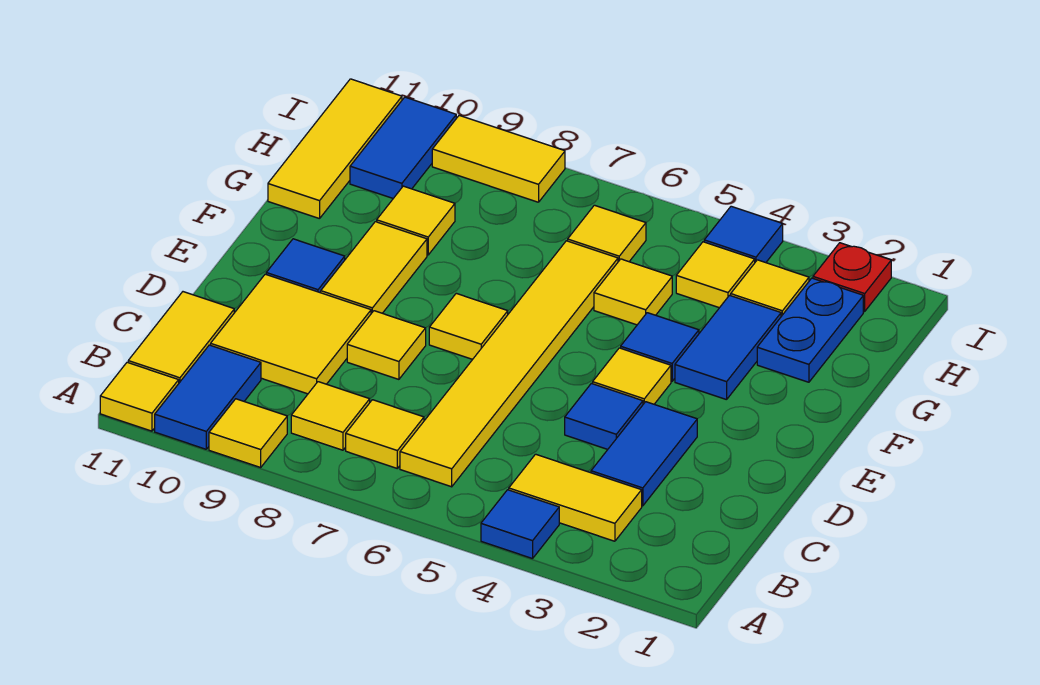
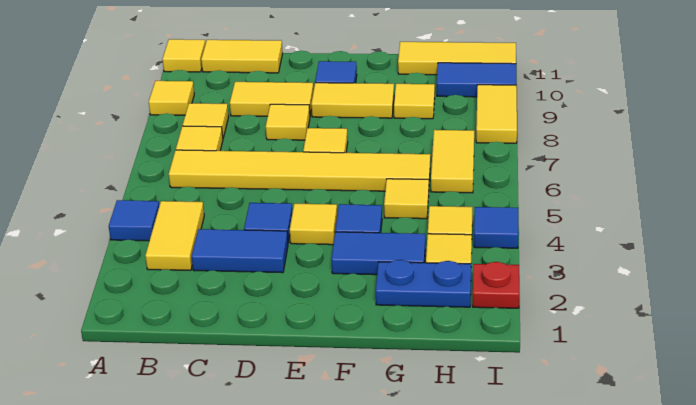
blue tile A10:B10 level 1 -> none
yellow tile C9:D10 level 1 -> yellow tile C9:D9 level 1
yellow tile H6 level 1 -> yellow tile H6:H7 level 1

